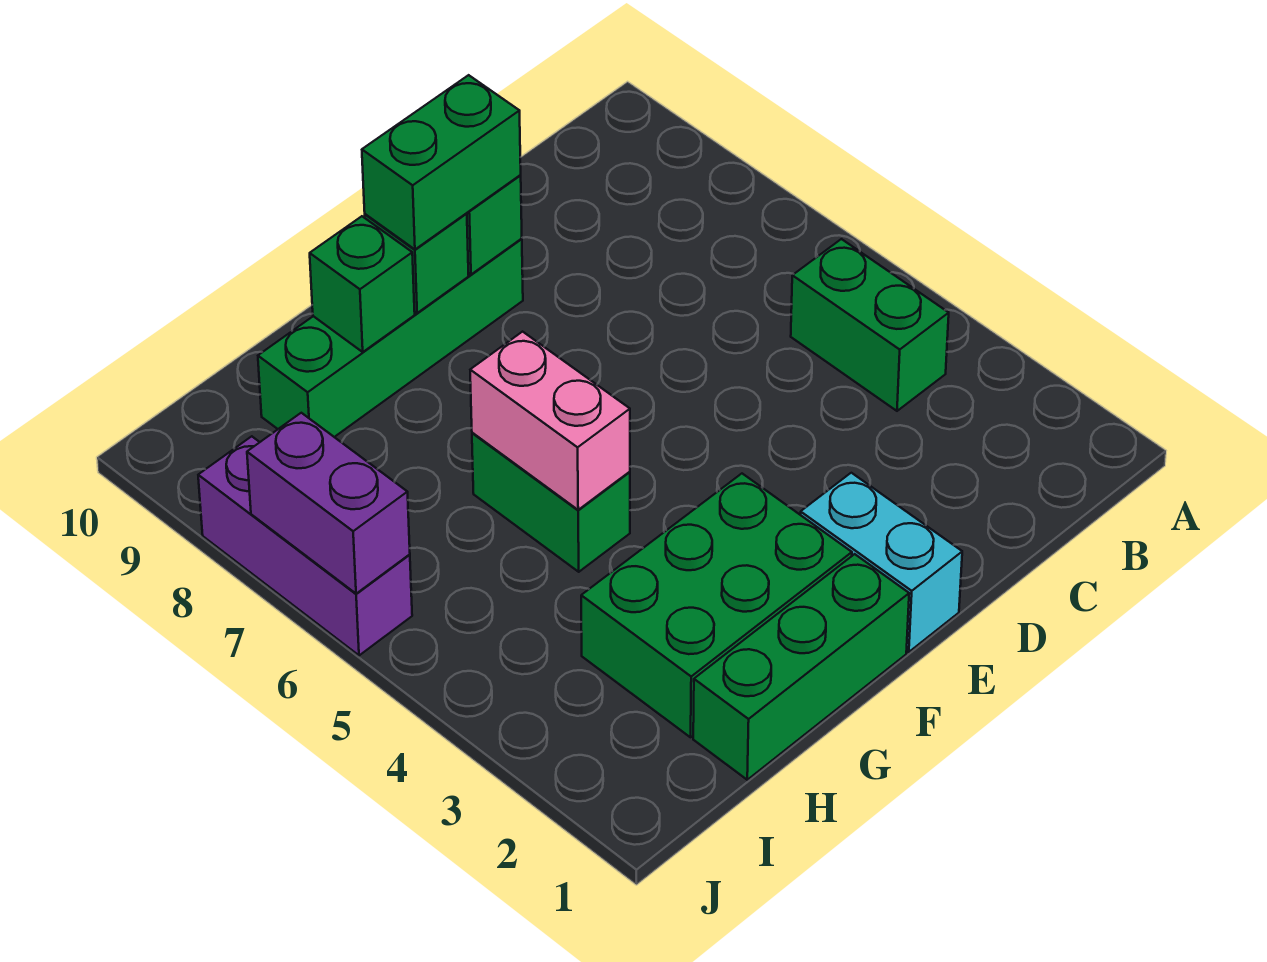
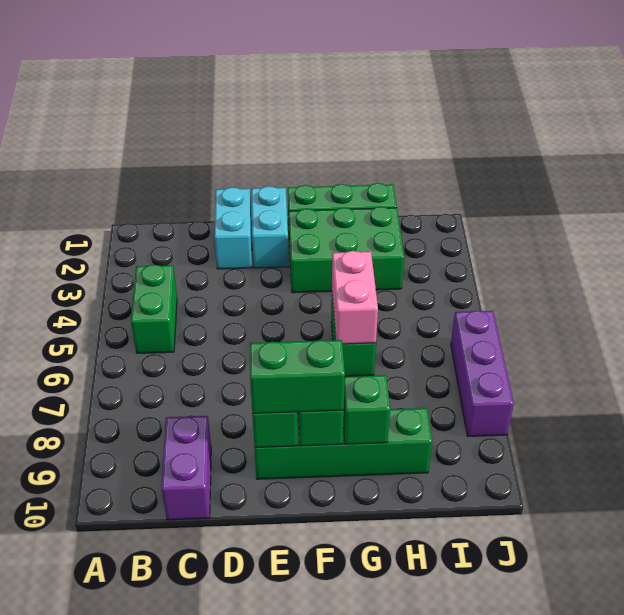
none -> cyan brick D1:D2 level 1
purple brick J6:J7 level 2 -> purple brick C9:C10 level 1

